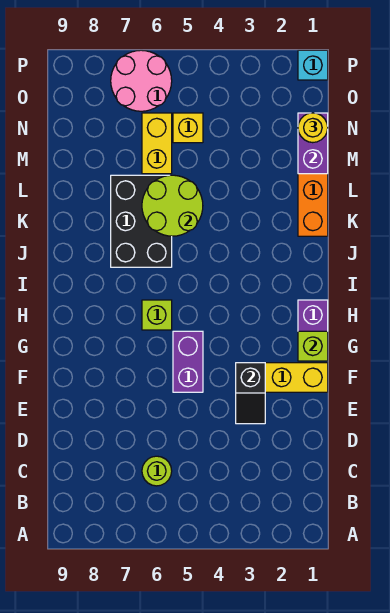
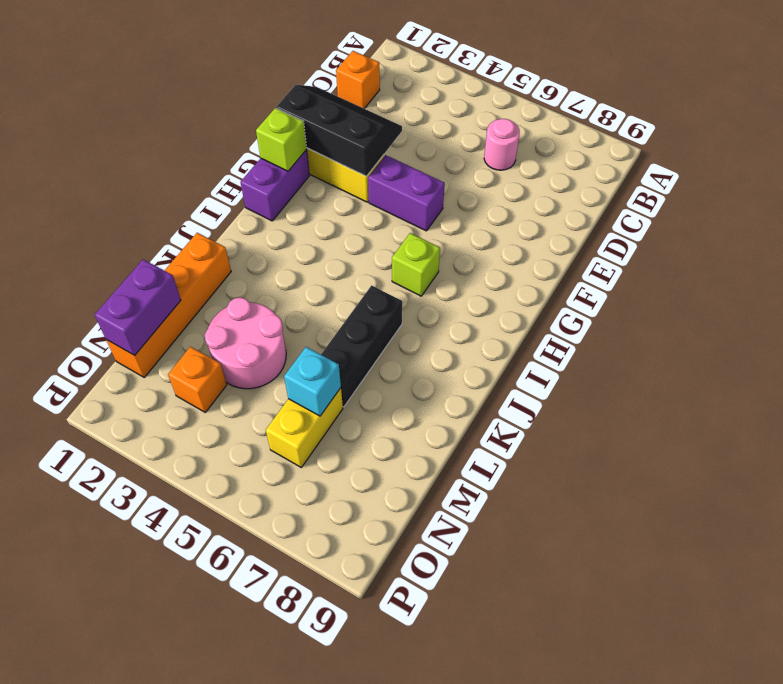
none -> orange brick C1 level 1
lime round brick C6 level 1 -> pink round brick C6 level 1
black slope E3:F3 level 2 top F -> black slope E1:F3 level 2 top F
purple brick F5:G5 level 1 -> purple brick F4:F5 level 1
black brick J6:L7 level 1 -> black brick J6:L6 level 1
lime round brick K5:L6 level 2 -> none
yellow round brick N1 level 3 -> none
none -> orange brick N3 level 1
yellow brick N5 level 1 -> none
pink round brick O6:P7 level 1 -> pink round brick L3:M4 level 1
cyan brick P1 level 1 -> cyan brick M6 level 2

